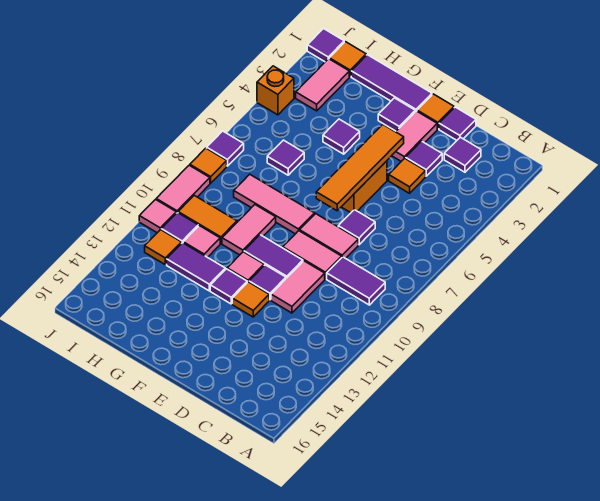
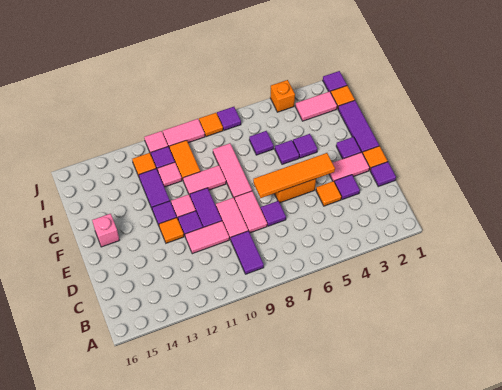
purple tile C2 level 1 -> purple tile G5 level 1
none -> pink brick F15 level 1

